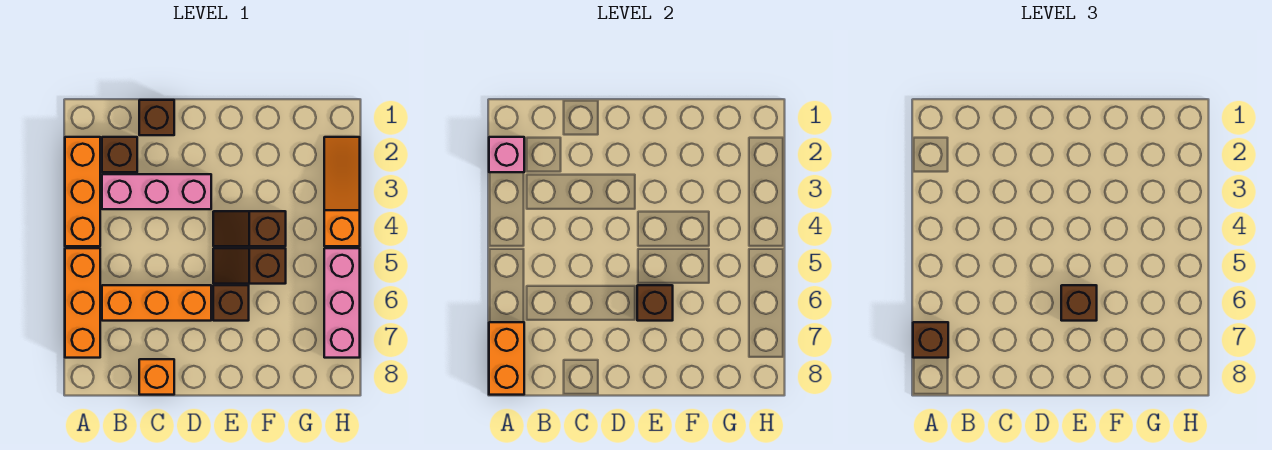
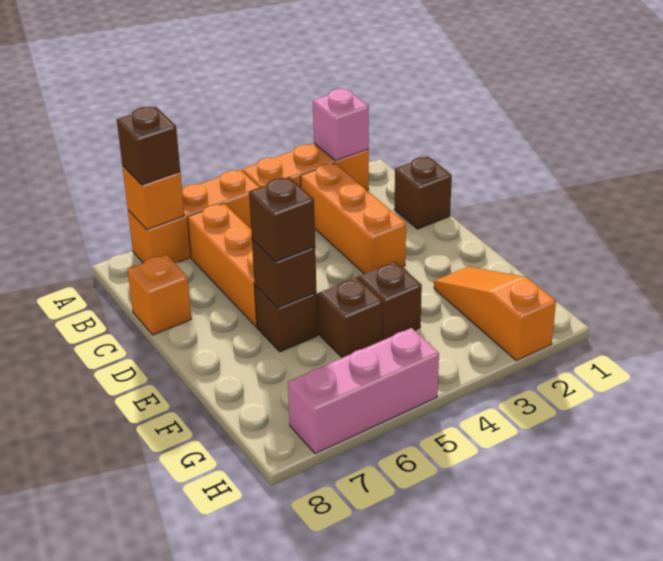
orange brick A7:A8 level 2 -> orange brick A7 level 2
brown brick B2 level 1 -> none
pink brick B3:D3 level 1 -> orange brick B3:D3 level 1
orange slope H2:H4 level 1 top 4 -> orange slope F2:H2 level 1 top H

